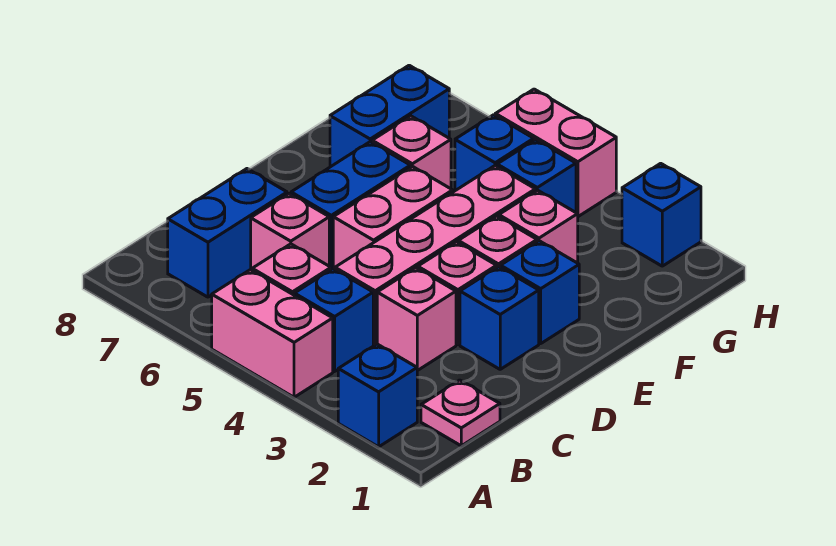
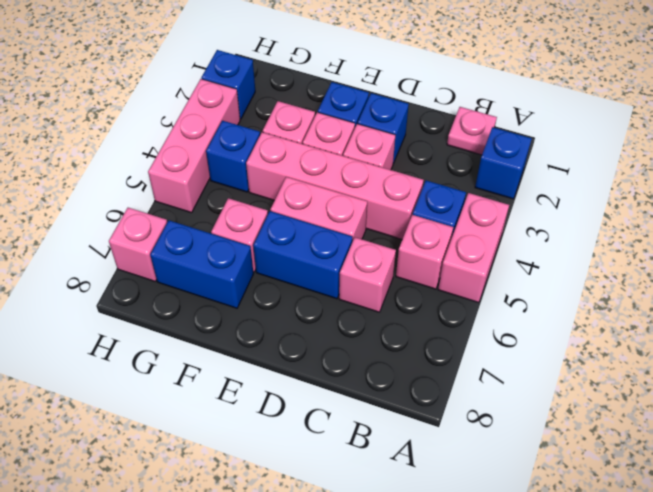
blue brick B7:C7 level 1 -> none
pink brick C3 level 1 -> pink brick H7 level 1
blue brick G5 level 1 -> none
pink brick H4:H5 level 1 -> pink brick H3:H5 level 1

